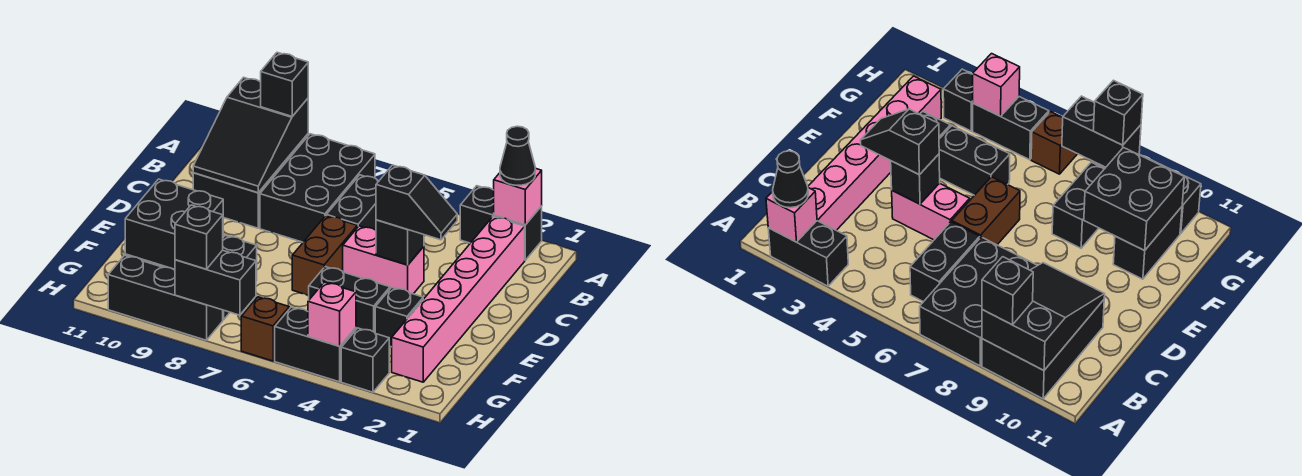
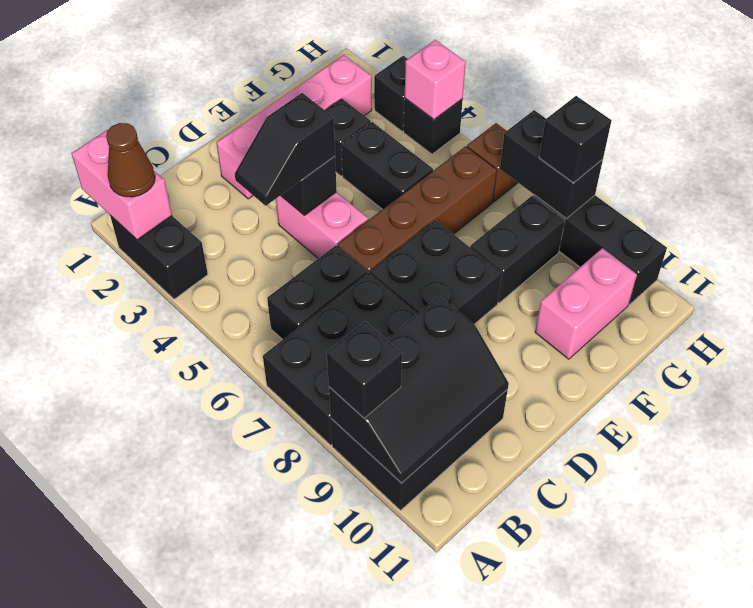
pink brick A2 level 2 -> pink brick A1:A2 level 2
black cone A2 level 3 -> brown cone A2 level 3
black slope A9:C10 level 2 top A -> black slope A9:C10 level 2 top 9
pink brick B2:G2 level 1 -> pink brick D2:G2 level 1
black slope D3:D4 level 3 top 4 -> black slope C4:D4 level 3 top D
brown brick D6:E6 level 1 -> brown brick D6:G6 level 1
black brick F9:G10 level 2 -> black brick D7:E8 level 1
black brick F10:G10 level 1 -> pink brick F10:G10 level 1
black brick H4:H5 level 1 -> black brick H4 level 1

